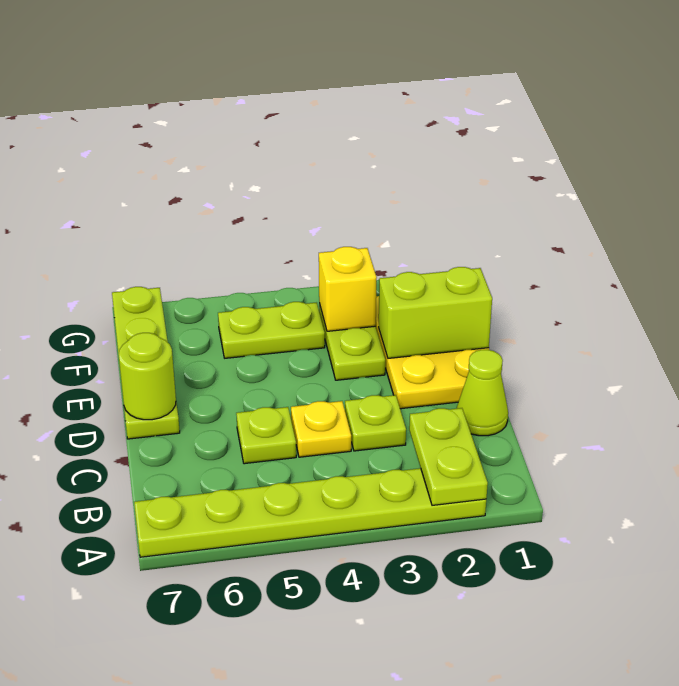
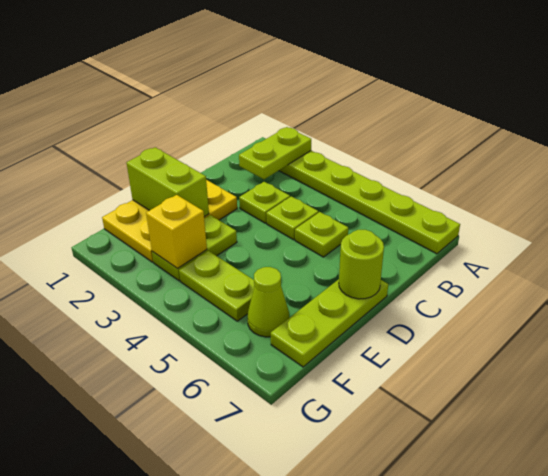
lime cone C1 level 1 -> lime cone F6 level 1
yellow plate C4 level 1 -> lime plate C4 level 1
lime plate D7:G7 level 1 -> lime plate D7:F7 level 1

